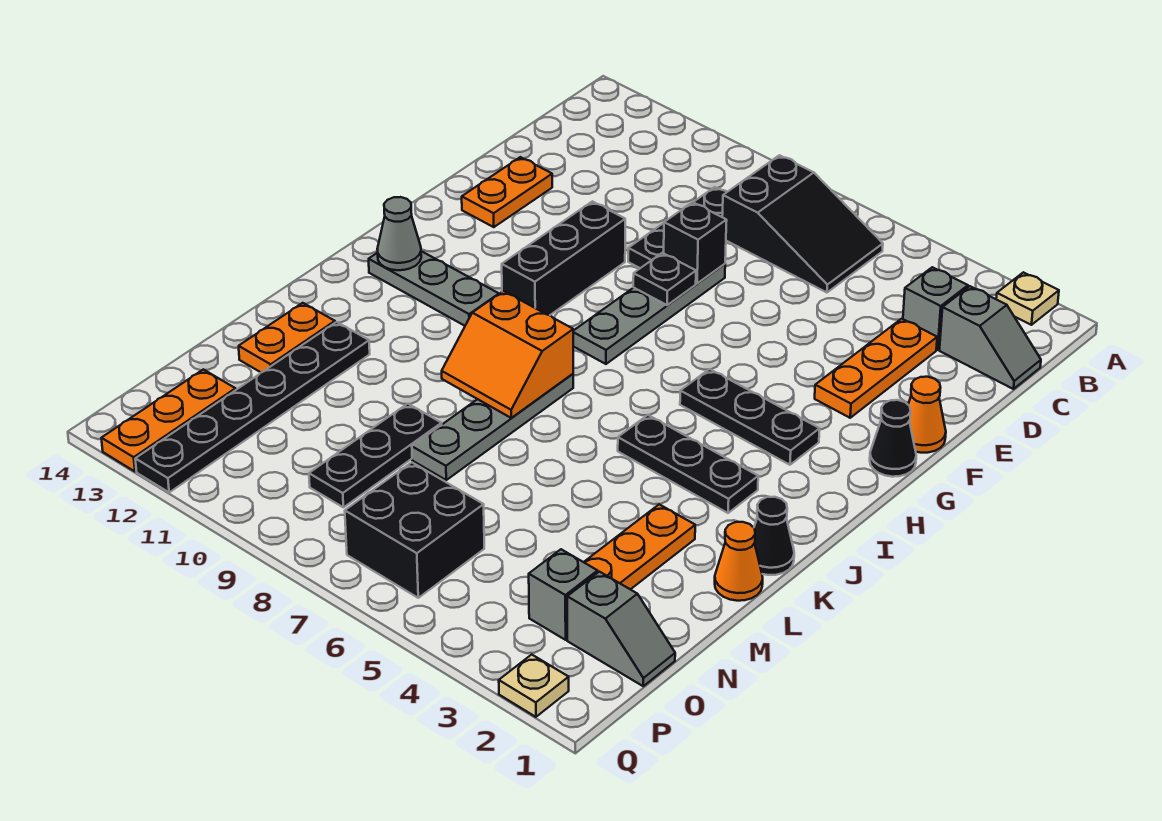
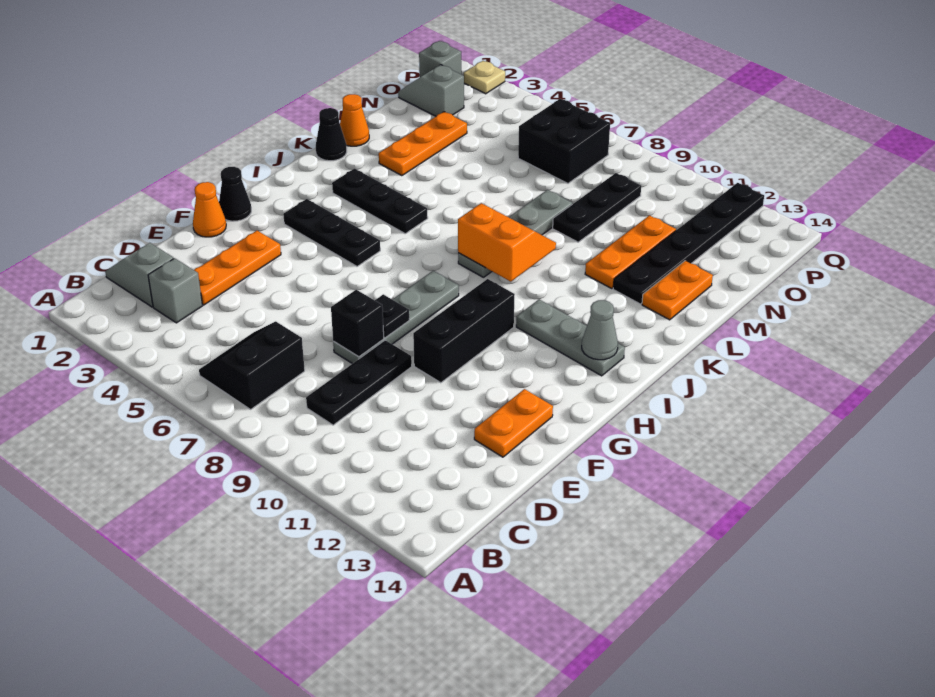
tan plate A2 level 1 -> none
black slope B6:C8 level 1 top 8 -> black slope B6:C7 level 1 top 7
grey brick O3 level 1 -> grey brick P1 level 1
orange plate O13:Q13 level 1 -> orange plate L11:N11 level 1

